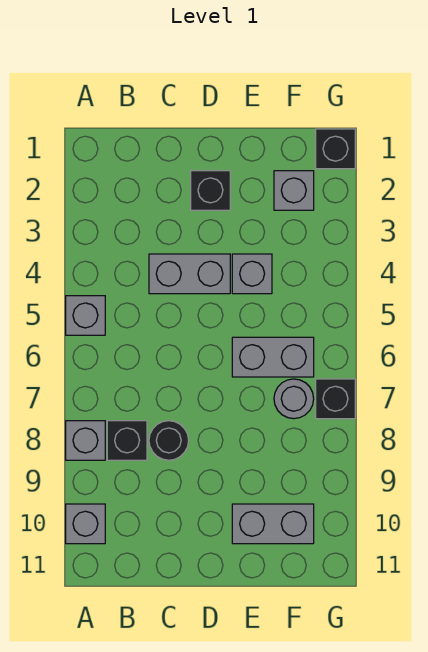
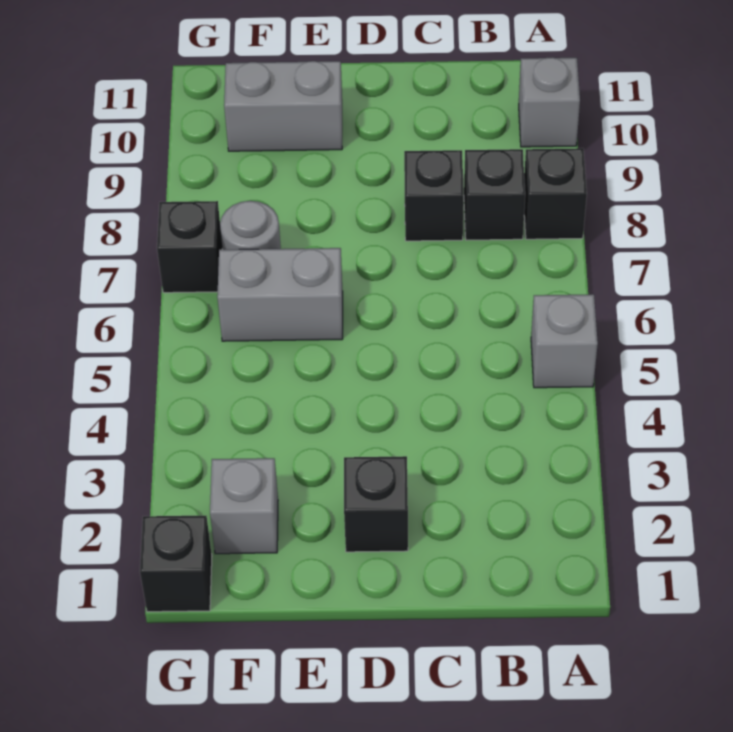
grey brick A8 level 1 -> black brick A8 level 1
grey brick C4:D4 level 1 -> none
black round brick C8 level 1 -> black brick C8 level 1
grey brick E4 level 1 -> none

